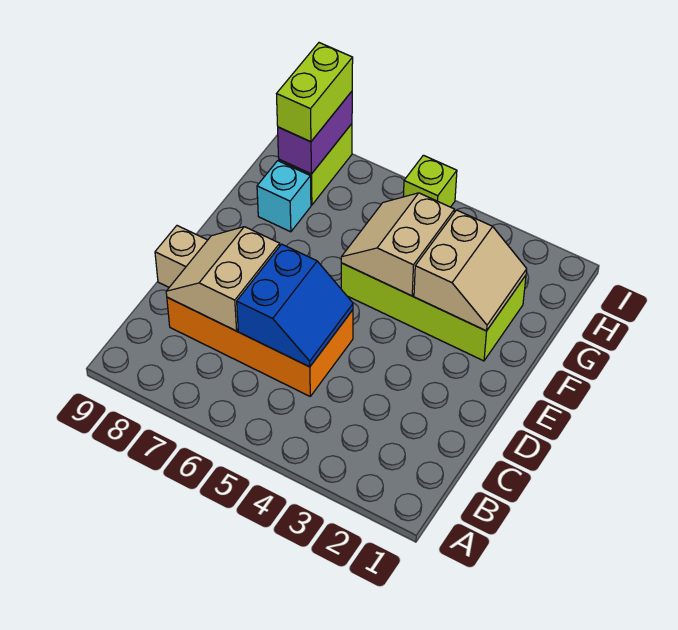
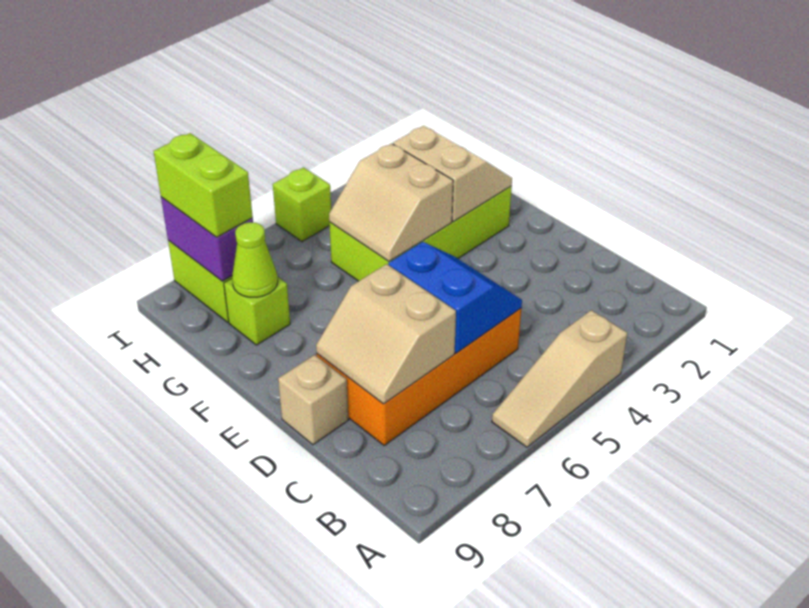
none -> tan slope A4:A6 level 1 top 4
cyan brick G8 level 1 -> lime brick G8 level 1
none -> lime cone G8 level 2

